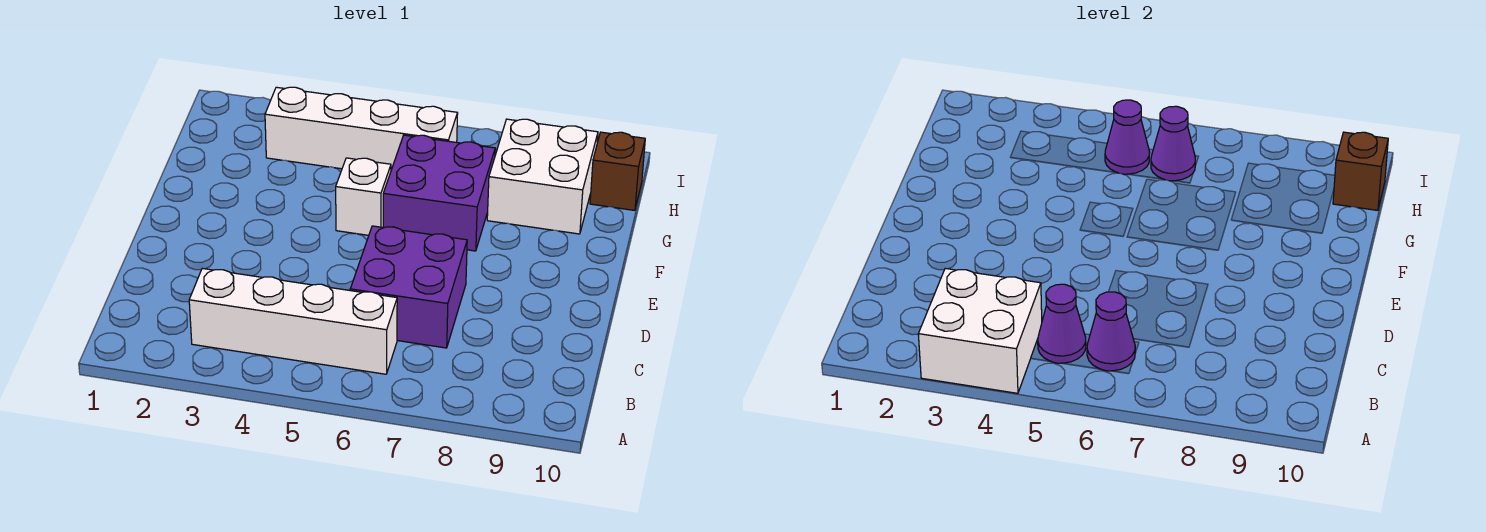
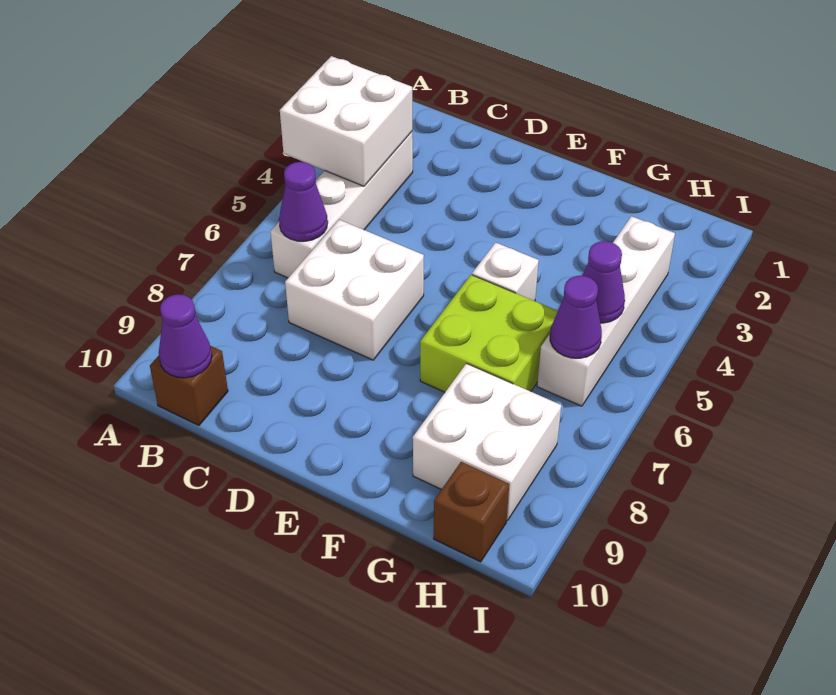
purple cone B5 level 2 -> purple cone B10 level 2
purple brick C6:D7 level 1 -> white brick C6:D7 level 1
purple brick F6:G7 level 1 -> lime brick F6:G7 level 1
brown brick H10 level 2 -> brown brick B10 level 1

